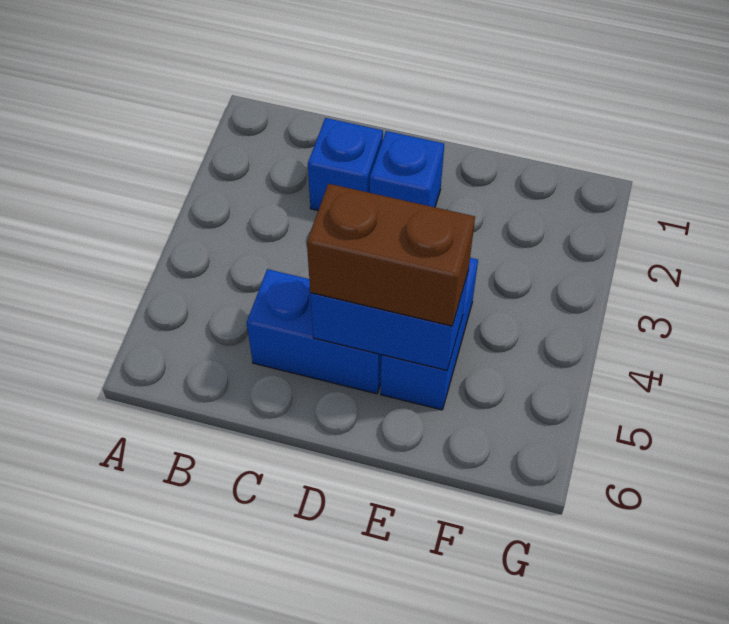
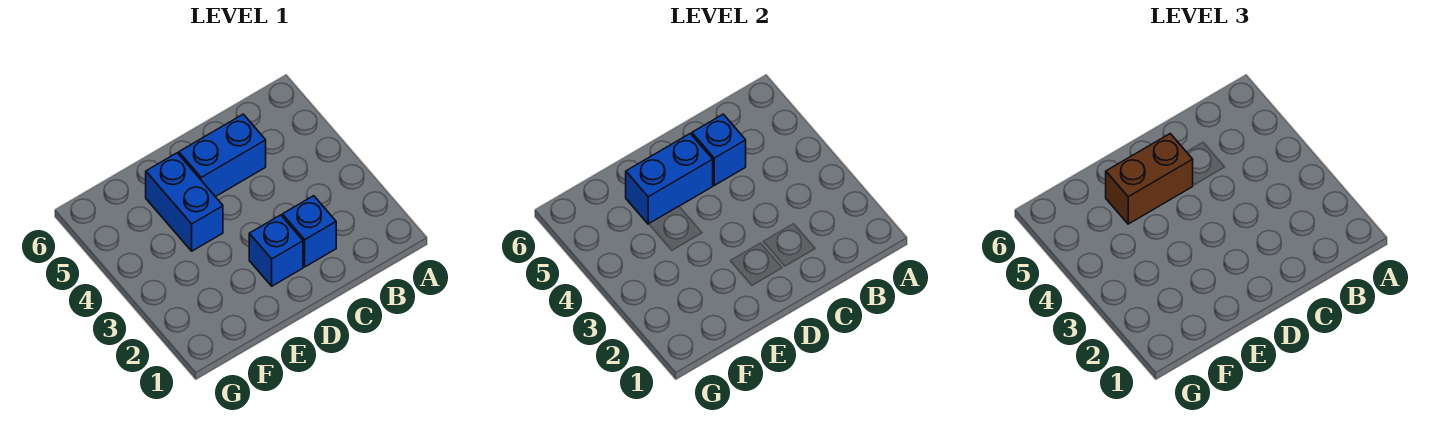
none -> blue brick C5 level 2

